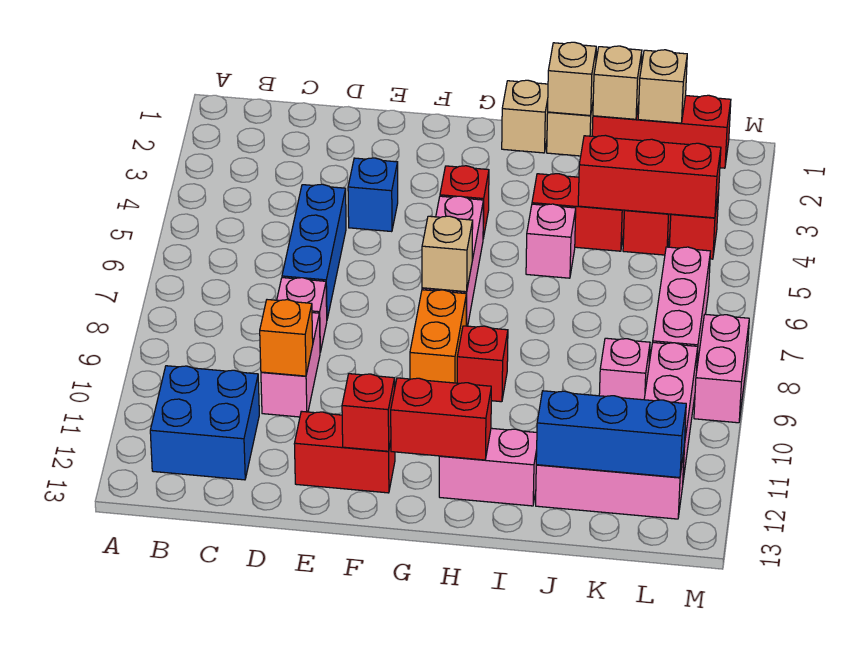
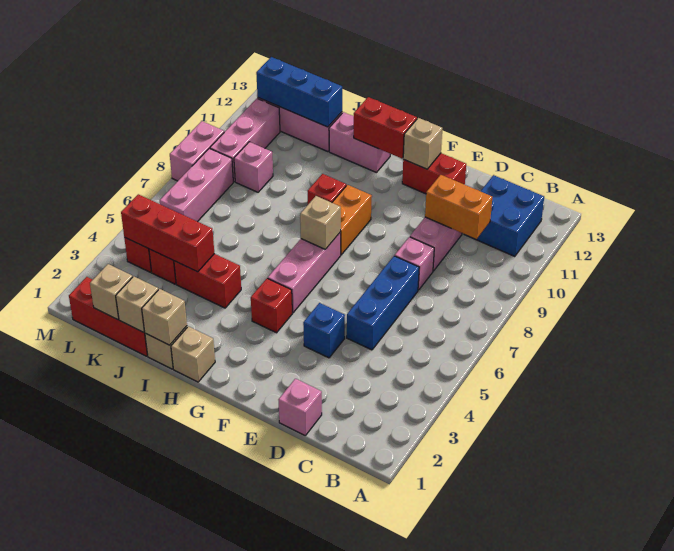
orange brick D10 level 2 -> orange brick C10:D10 level 2
red brick F12 level 2 -> tan brick F12 level 2
pink brick I5 level 1 -> pink brick D1 level 1

